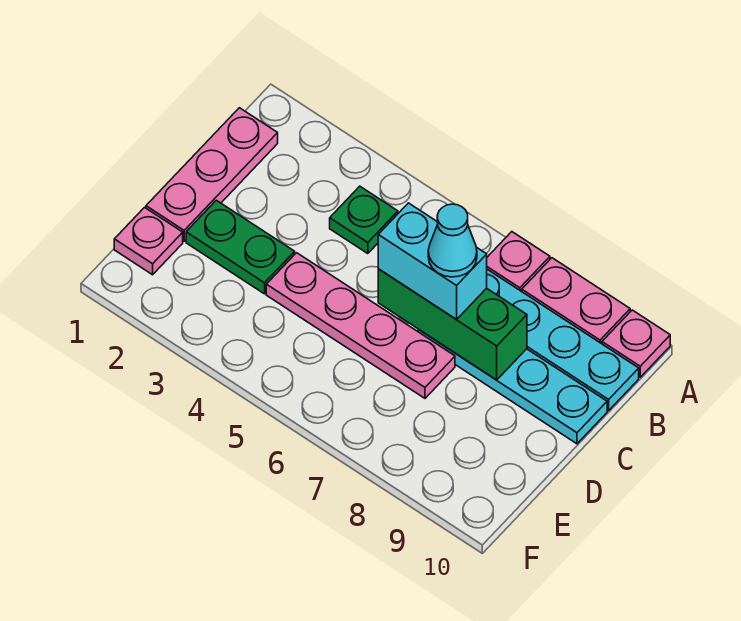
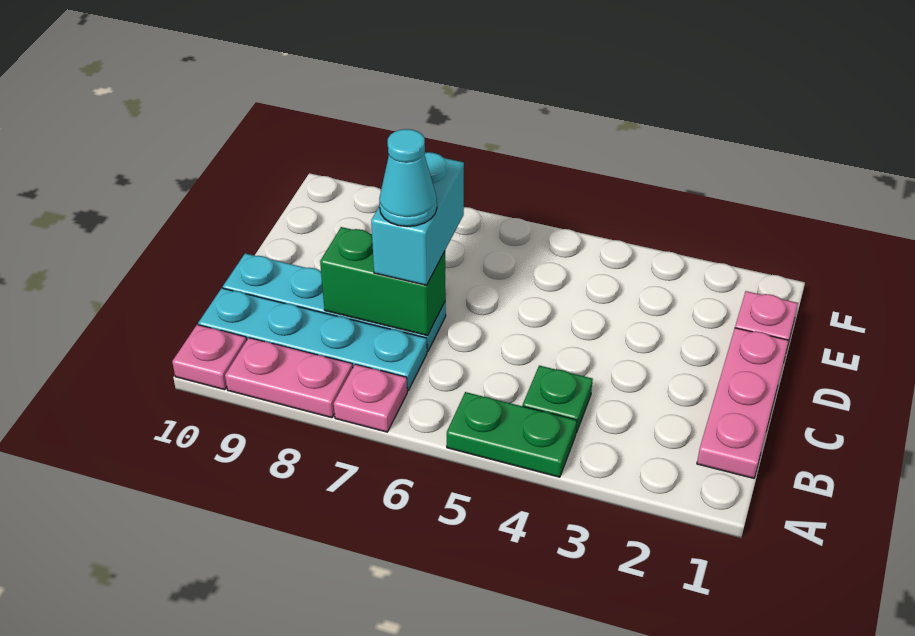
green brick C6:C8 level 2 -> green brick C7:C8 level 2
cyan brick C6:C7 level 3 -> cyan brick C7:D7 level 3
green plate D2:D3 level 1 -> green plate A4:A5 level 1
pink plate D4:D7 level 1 -> none

